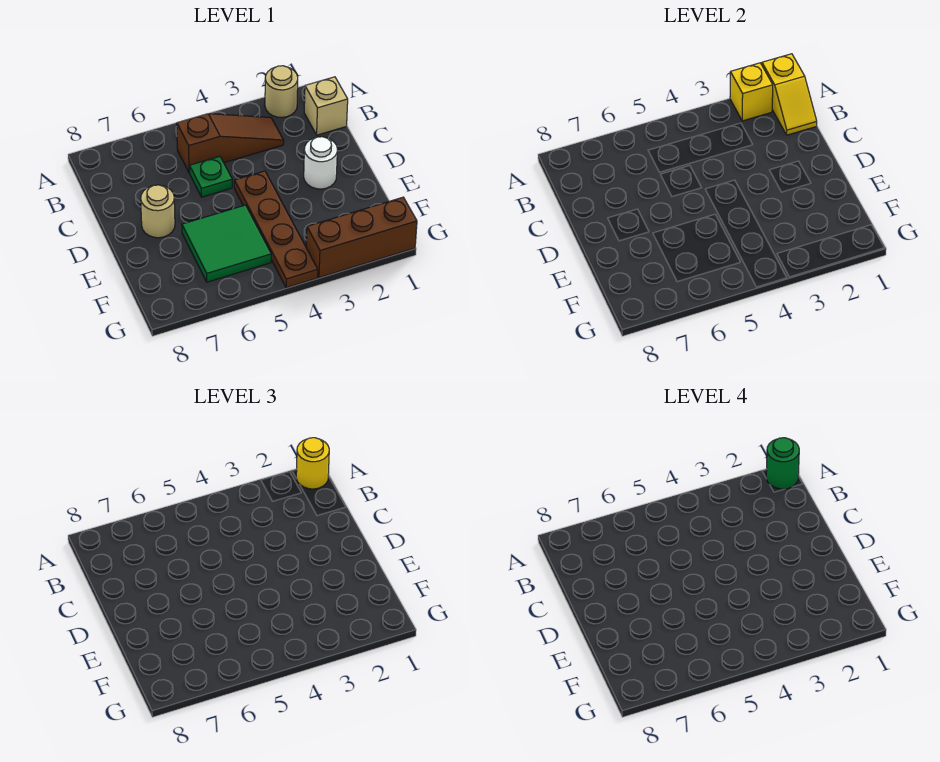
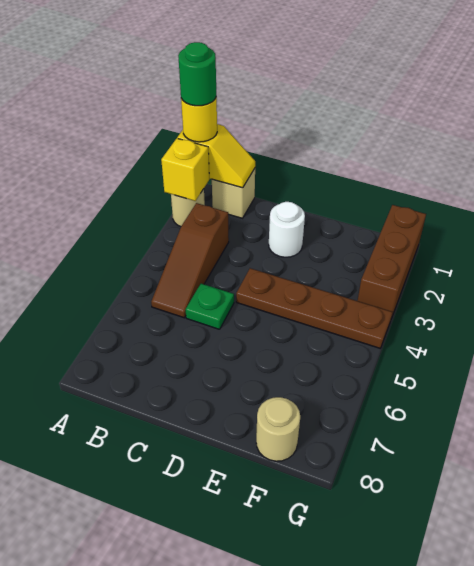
brown slope B3:B5 level 1 top 5 -> brown slope B3:B5 level 1 top 3
tan round brick D7 level 1 -> tan round brick F8 level 1
green tile E5:F6 level 1 -> none

